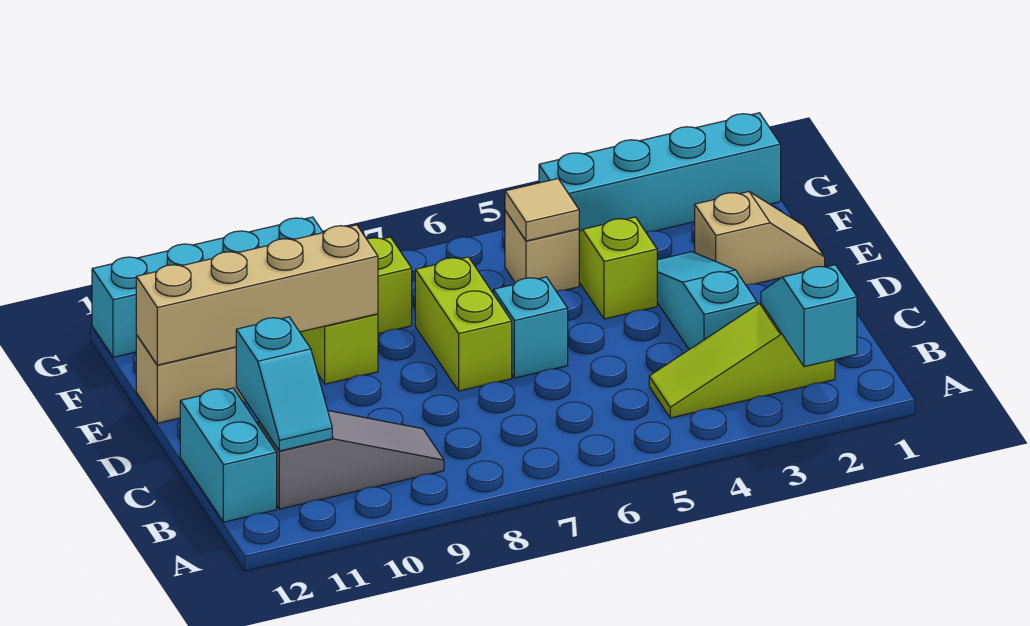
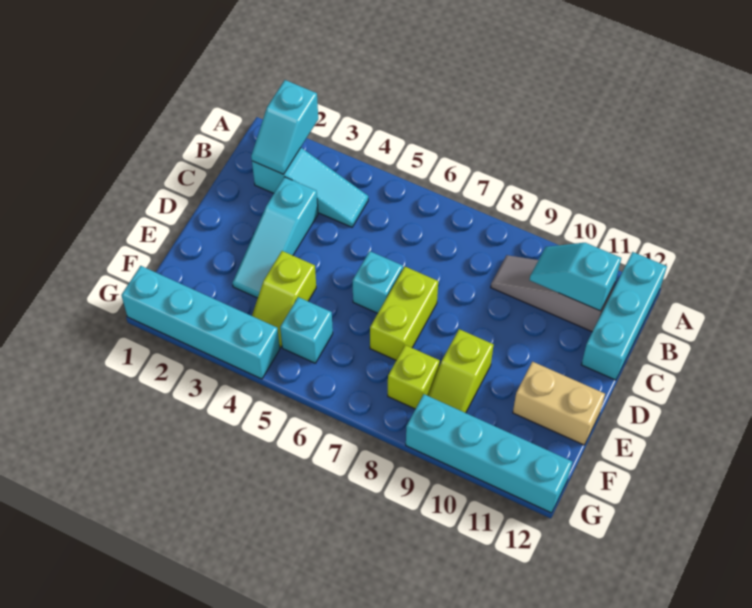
lime slope B2:B4 level 1 top 2 -> cyan slope B2:B4 level 1 top 2
cyan slope B11:C11 level 2 top C -> cyan slope B10:B11 level 2 top 11
cyan brick B12:C12 level 1 -> cyan brick A12:C12 level 1
tan slope E1:E2 level 1 top 2 -> none
tan brick E9:E12 level 2 -> none
tan brick F5 level 1 -> cyan brick F5 level 1
tan tile F5 level 2 -> none

